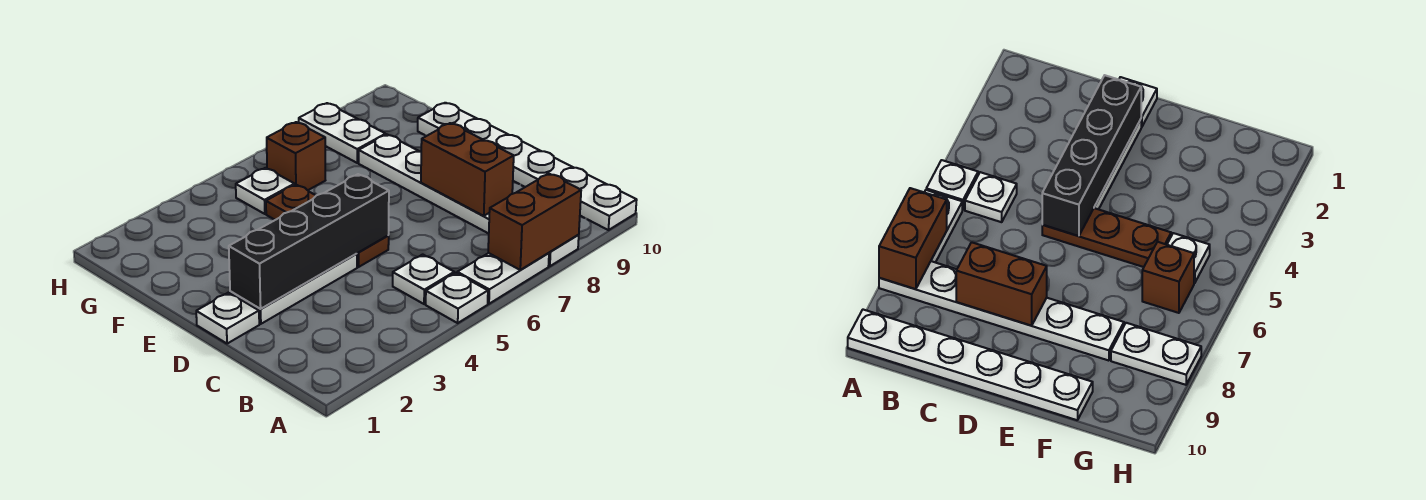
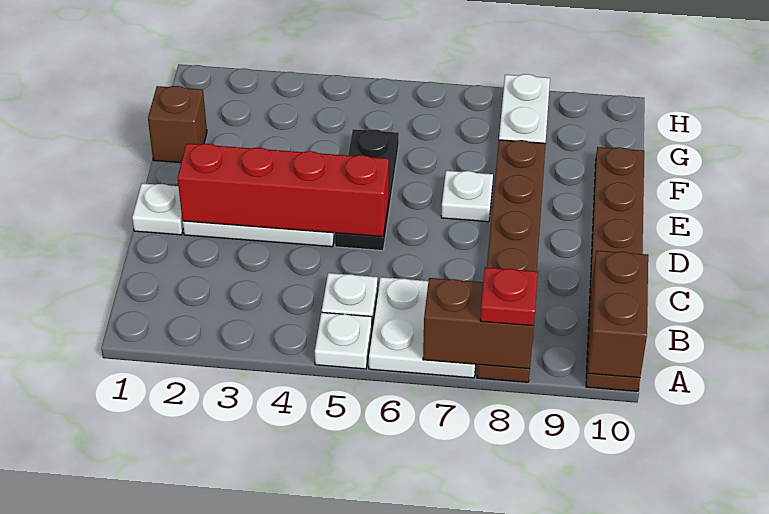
white plate A6:A7 level 1 -> white plate A6:B7 level 1
white plate A8:F8 level 1 -> brown plate A8:F8 level 1
none -> red plate A8 level 3
white plate A10:F10 level 1 -> brown plate A10:F10 level 1
brown brick C8:D8 level 2 -> brown brick A10:B10 level 2
black brick D2:D5 level 2 -> red brick D2:D5 level 2
brown plate D5:F5 level 1 -> black plate D5:F5 level 1
white plate G5 level 1 -> white plate E7 level 1
brown brick G6 level 1 -> brown brick F1 level 1

